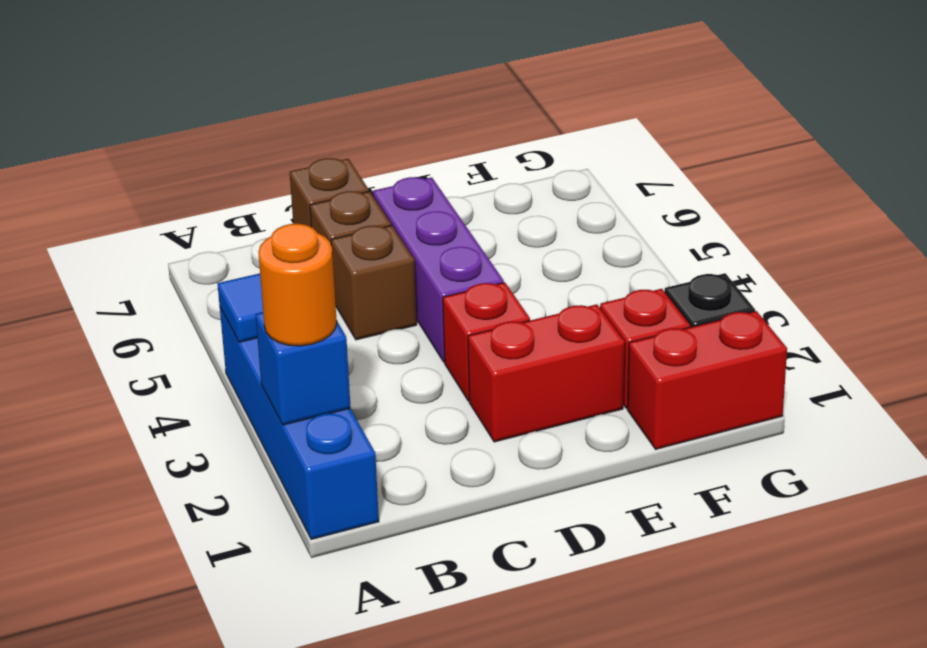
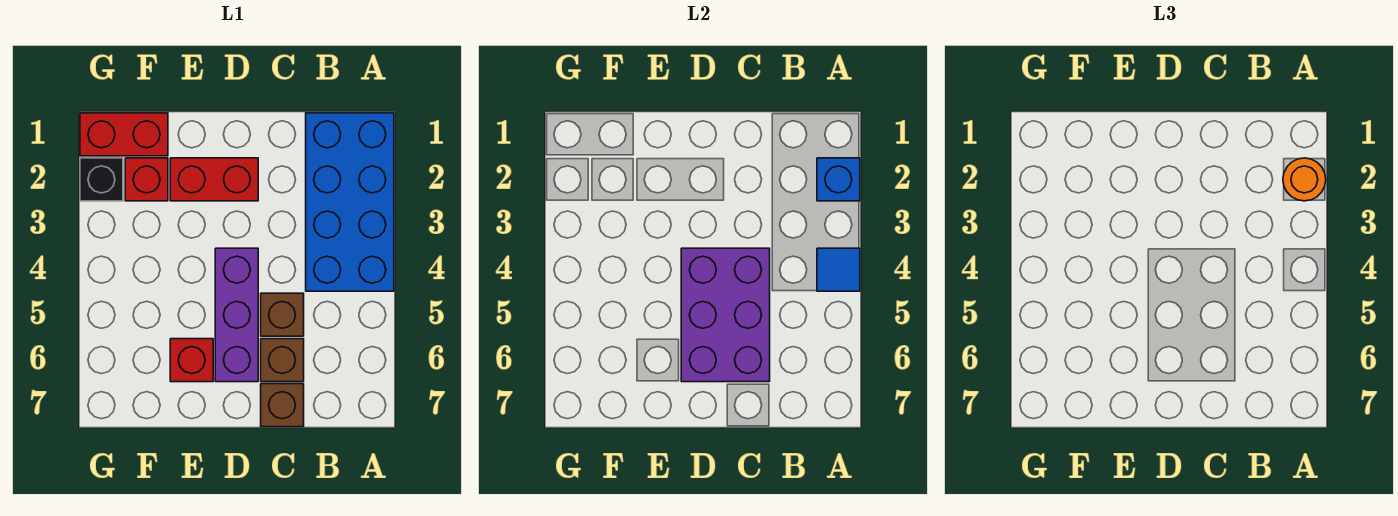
blue brick A1:A4 level 1 -> blue brick A1:B4 level 1
none -> purple brick C4:D6 level 2
red brick D3 level 1 -> red brick E6 level 1

